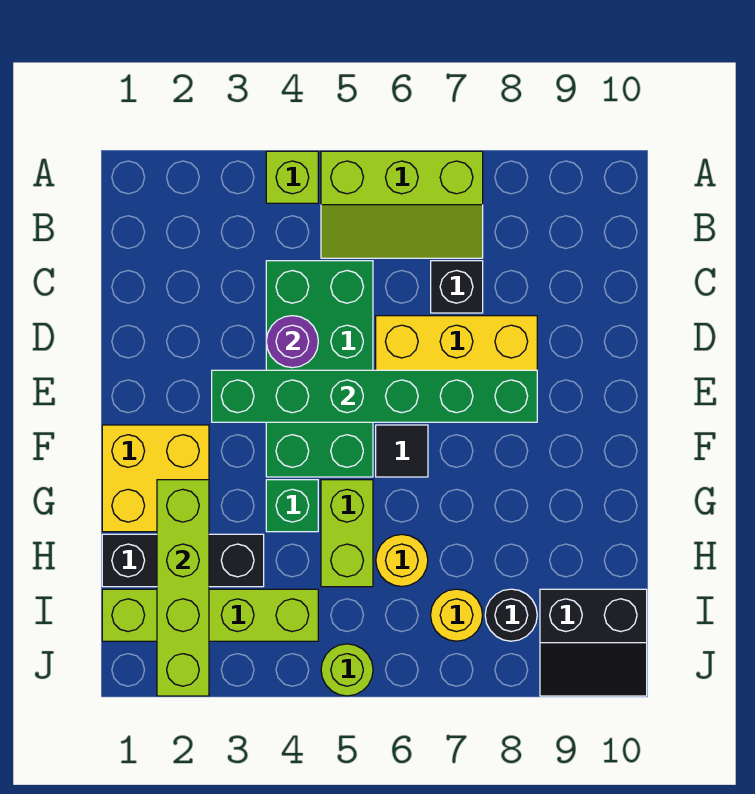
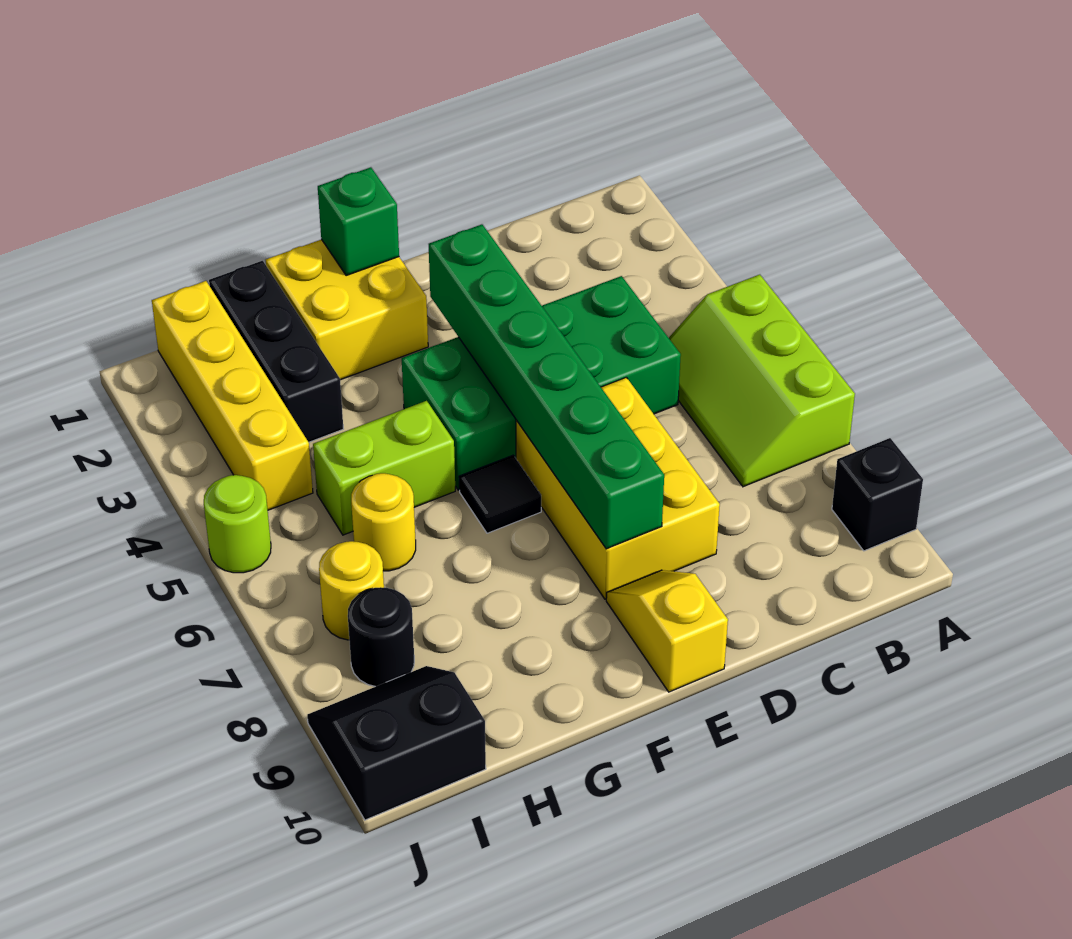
lime brick A4 level 1 -> none
black brick C7 level 1 -> black brick A9 level 1
purple round brick D4 level 2 -> none
none -> yellow slope E9:E10 level 1 top 10
lime brick G2:J2 level 2 -> none
green brick G4 level 1 -> green brick F1 level 2
lime brick I1:I4 level 1 -> yellow brick I1:I4 level 1
black slope I9:J10 level 1 top I -> black slope I9:J10 level 1 top 10

